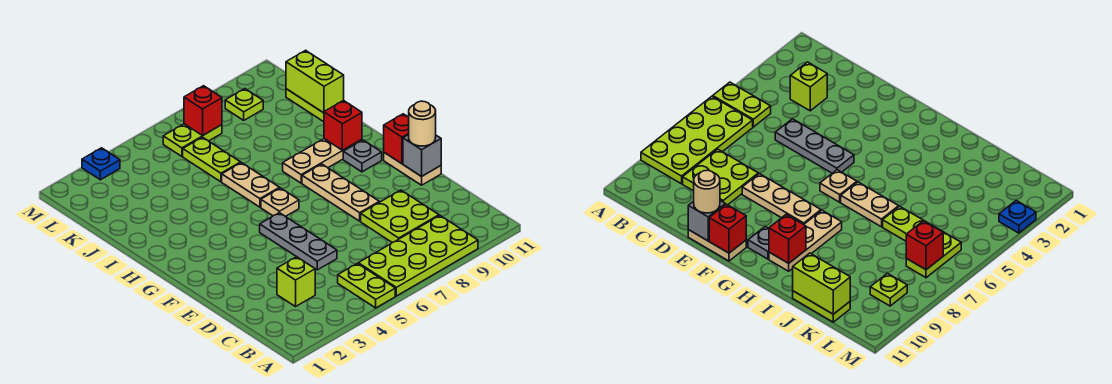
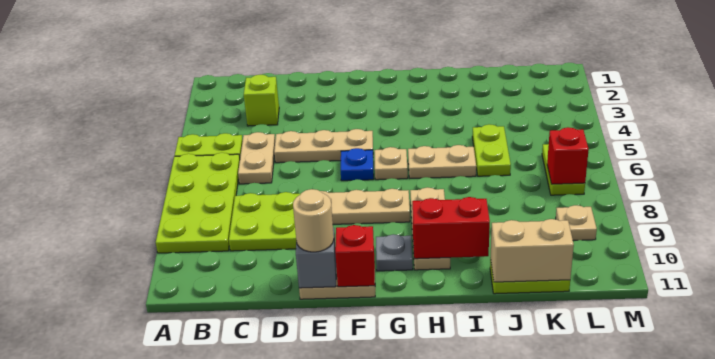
none -> tan plate C5:C6 level 1
grey plate D5:F5 level 1 -> tan plate D5:F5 level 1
red brick H10 level 2 -> red brick H10:I10 level 2
lime plate J6:K6 level 1 -> lime plate J5:J6 level 1
lime brick J11:K11 level 2 -> tan brick J11:K11 level 2
lime plate L9 level 1 -> tan plate L9 level 1
blue plate M3 level 1 -> blue plate F6 level 1

